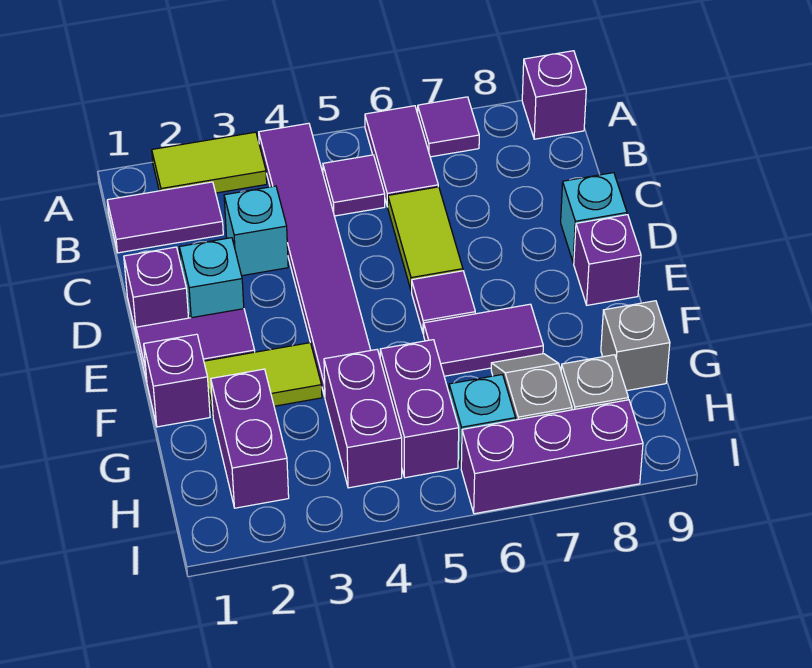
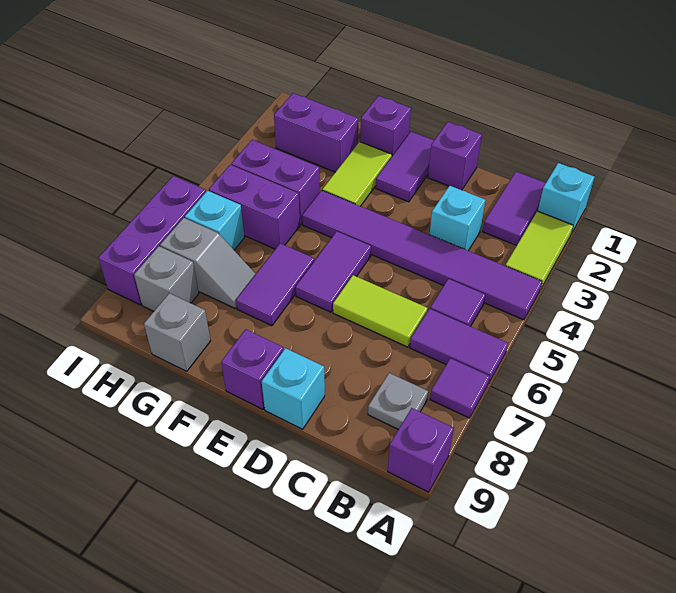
none -> grey plate B8 level 1
cyan brick D2 level 1 -> cyan brick A1 level 1
purple tile E6 level 1 -> purple tile E5:E6 level 1

